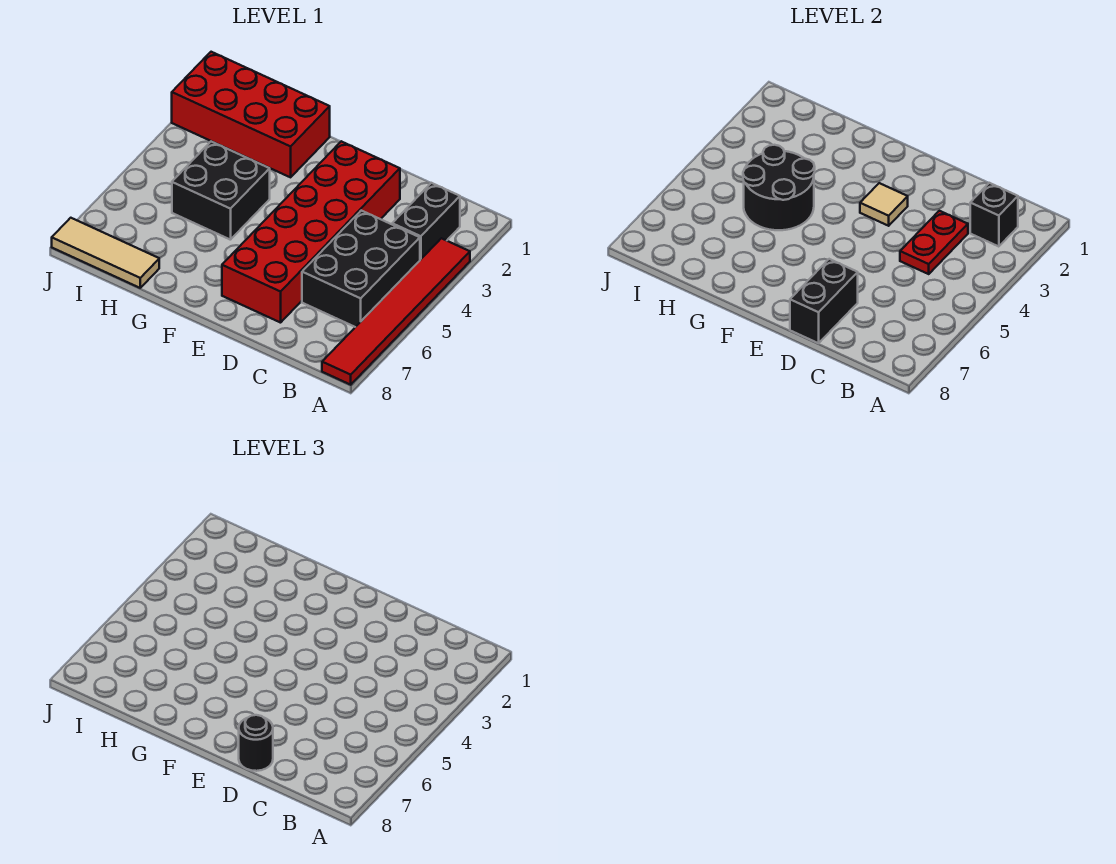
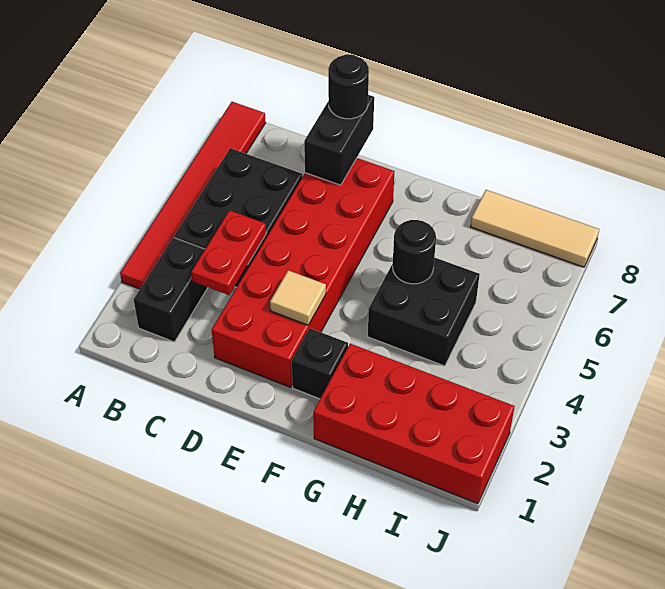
black brick B2 level 2 -> black brick F2 level 1
black round brick G4:H5 level 2 -> black round brick G5 level 2

